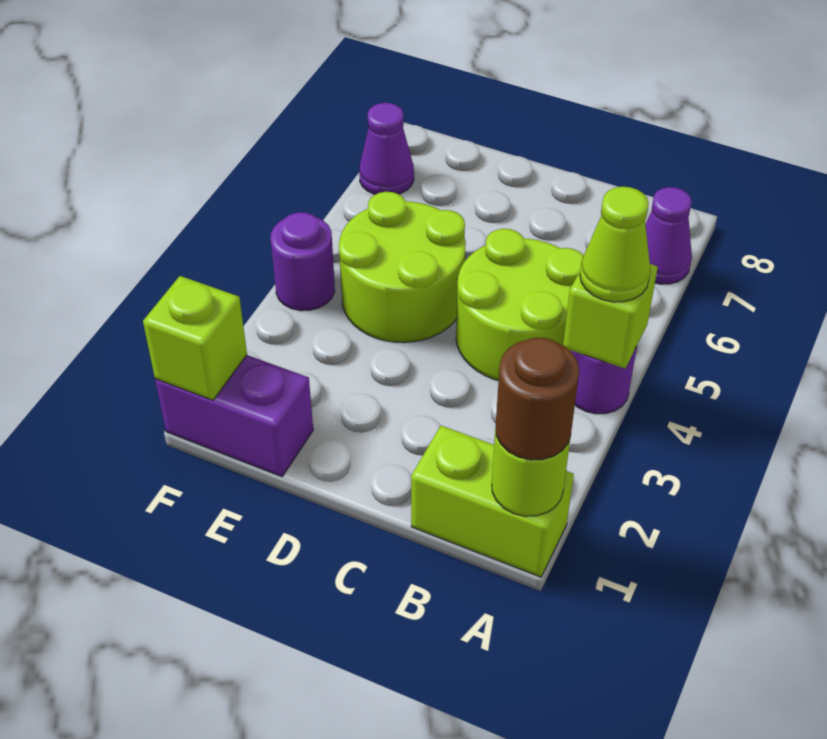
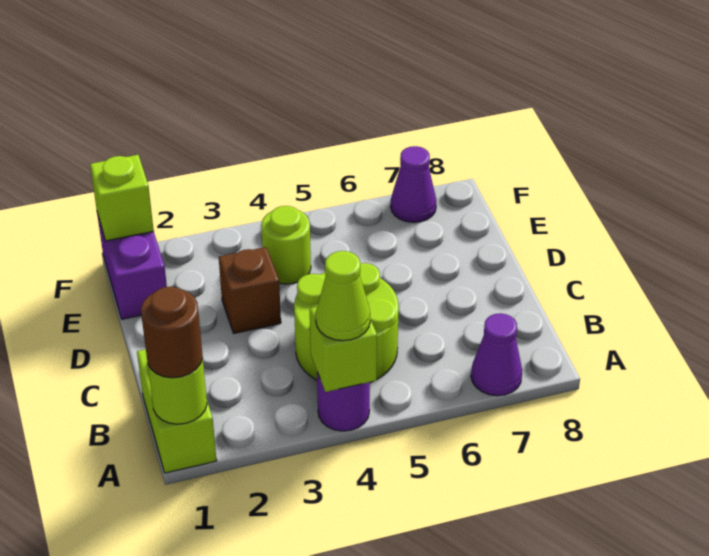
none -> brown brick D3 level 1
lime round brick D4:E5 level 1 -> lime round brick E4 level 1
purple round brick F4 level 1 -> none

